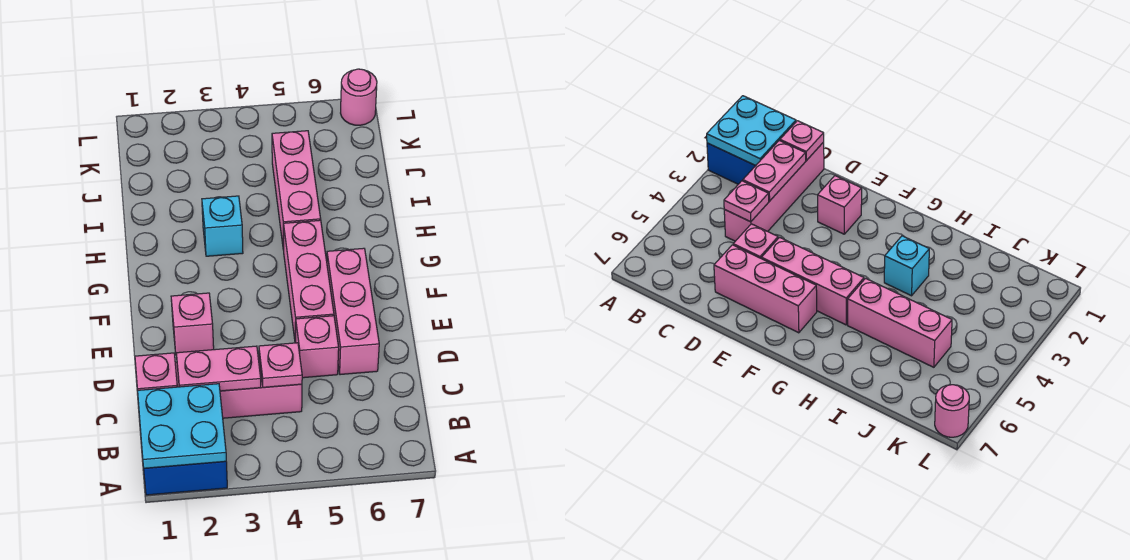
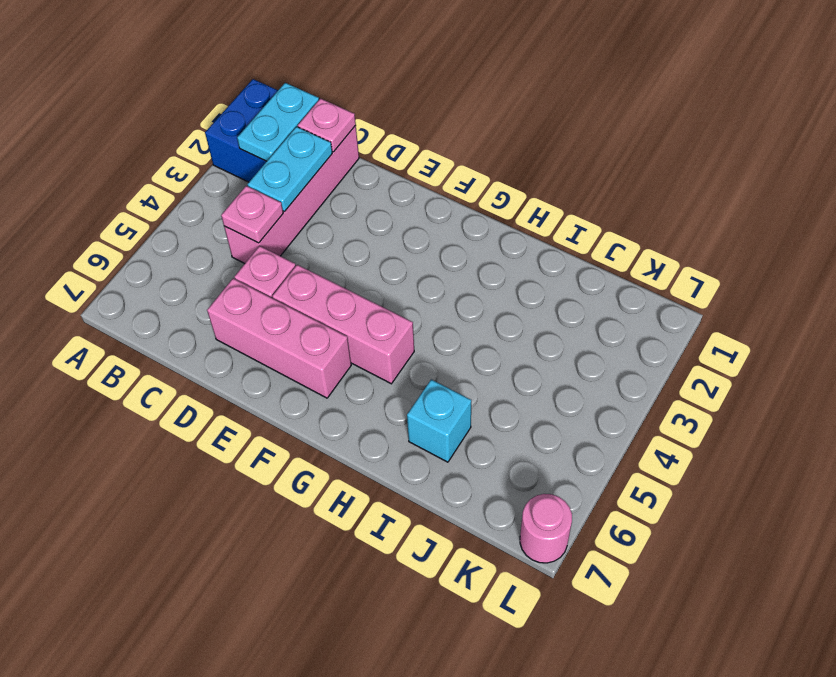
cyan plate A1:B2 level 2 -> cyan plate B1:B2 level 2
pink plate C2:C3 level 2 -> cyan plate C2:C3 level 2
pink brick E2 level 1 -> none
cyan brick H3 level 1 -> cyan brick I6 level 1
pink brick H5:J5 level 1 -> none

